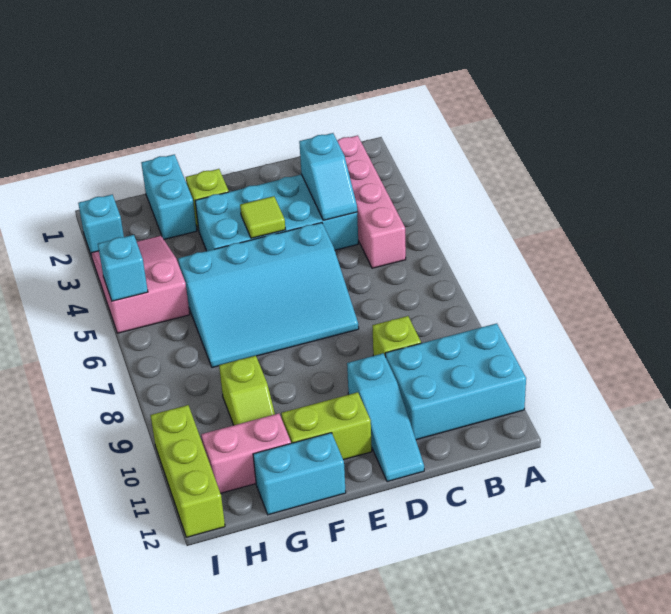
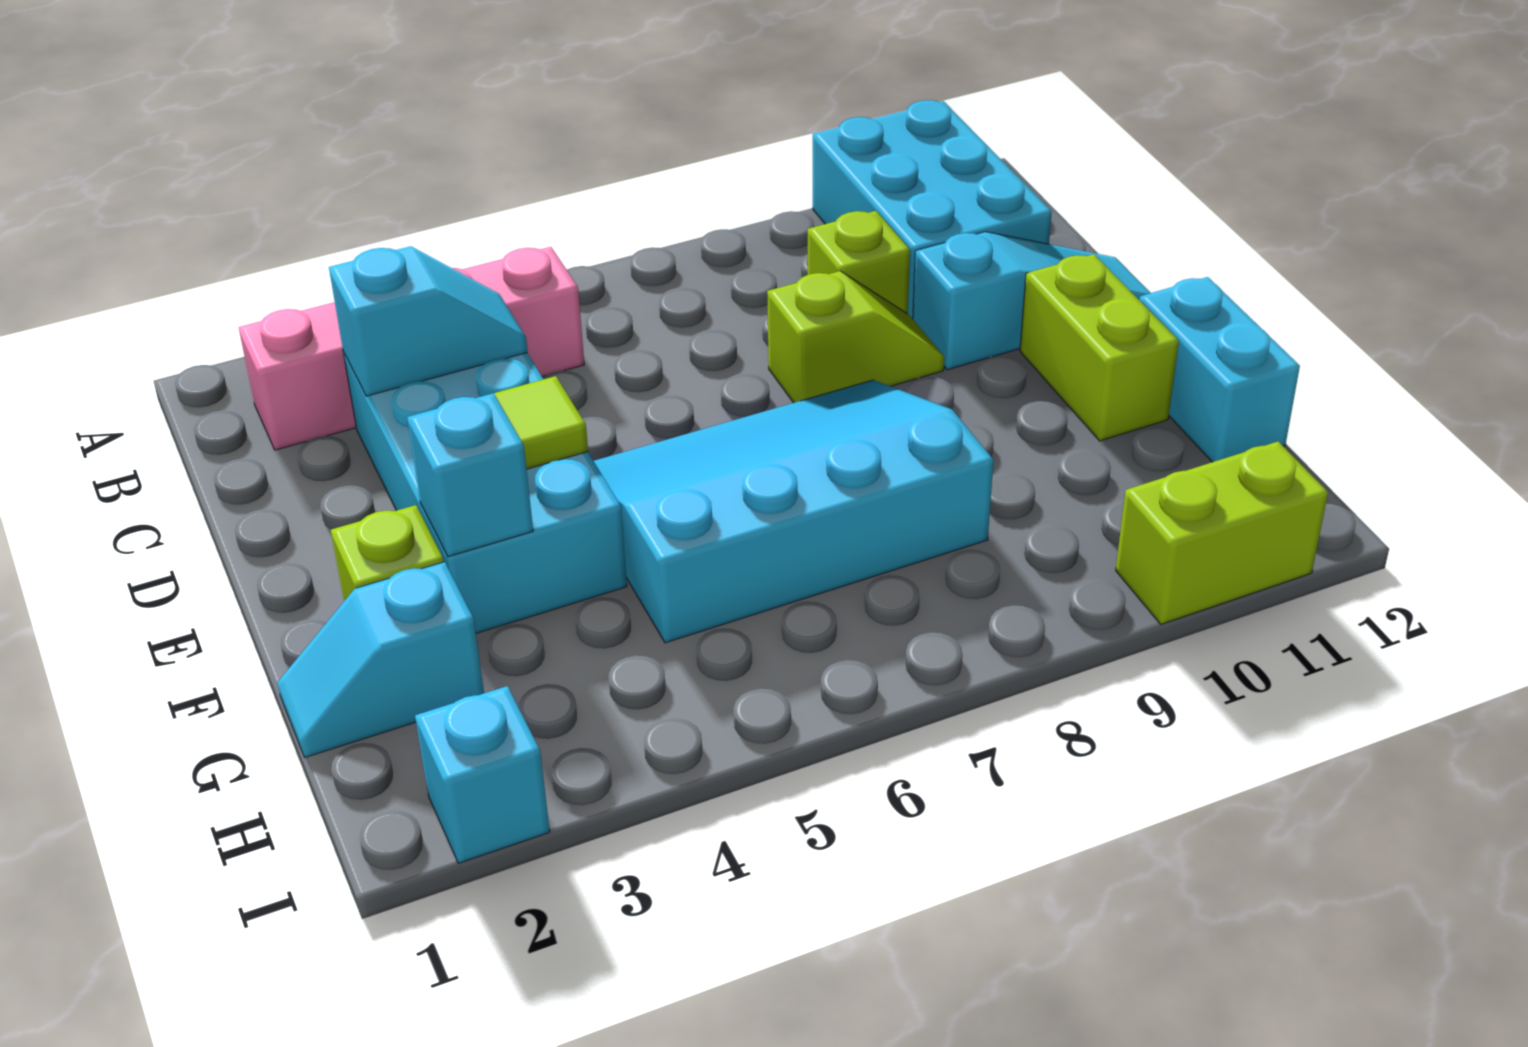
cyan slope D5:G7 level 1 top 5 -> cyan slope E5:G8 level 1 top G
cyan brick G1:G2 level 1 -> cyan slope G1:G2 level 1 top 2
lime slope G9:G10 level 1 top 9 -> lime slope D8:D9 level 1 top 8
pink brick G11:H11 level 1 -> none
pink slope H3:I5 level 1 top 5 -> none
cyan brick I5 level 2 -> cyan brick F3 level 2
lime brick I10:I12 level 1 -> lime brick I10:I11 level 1

